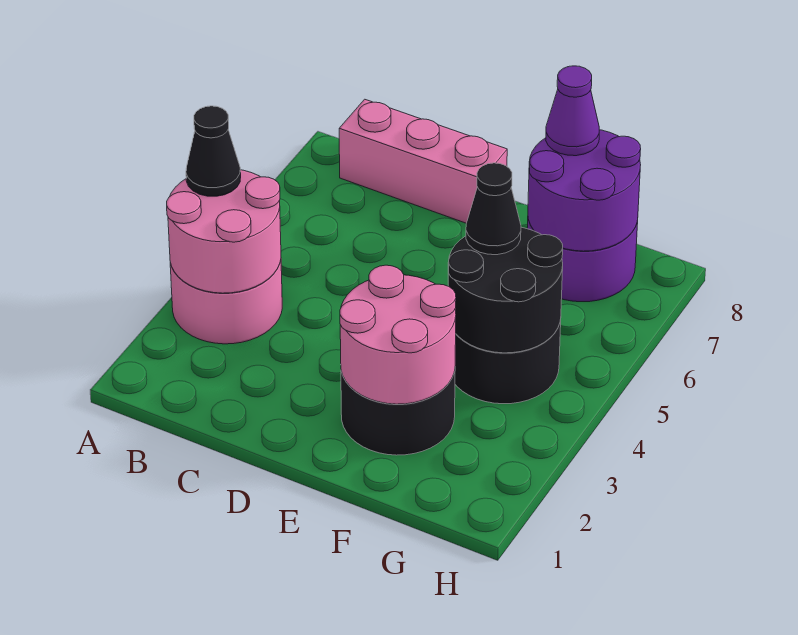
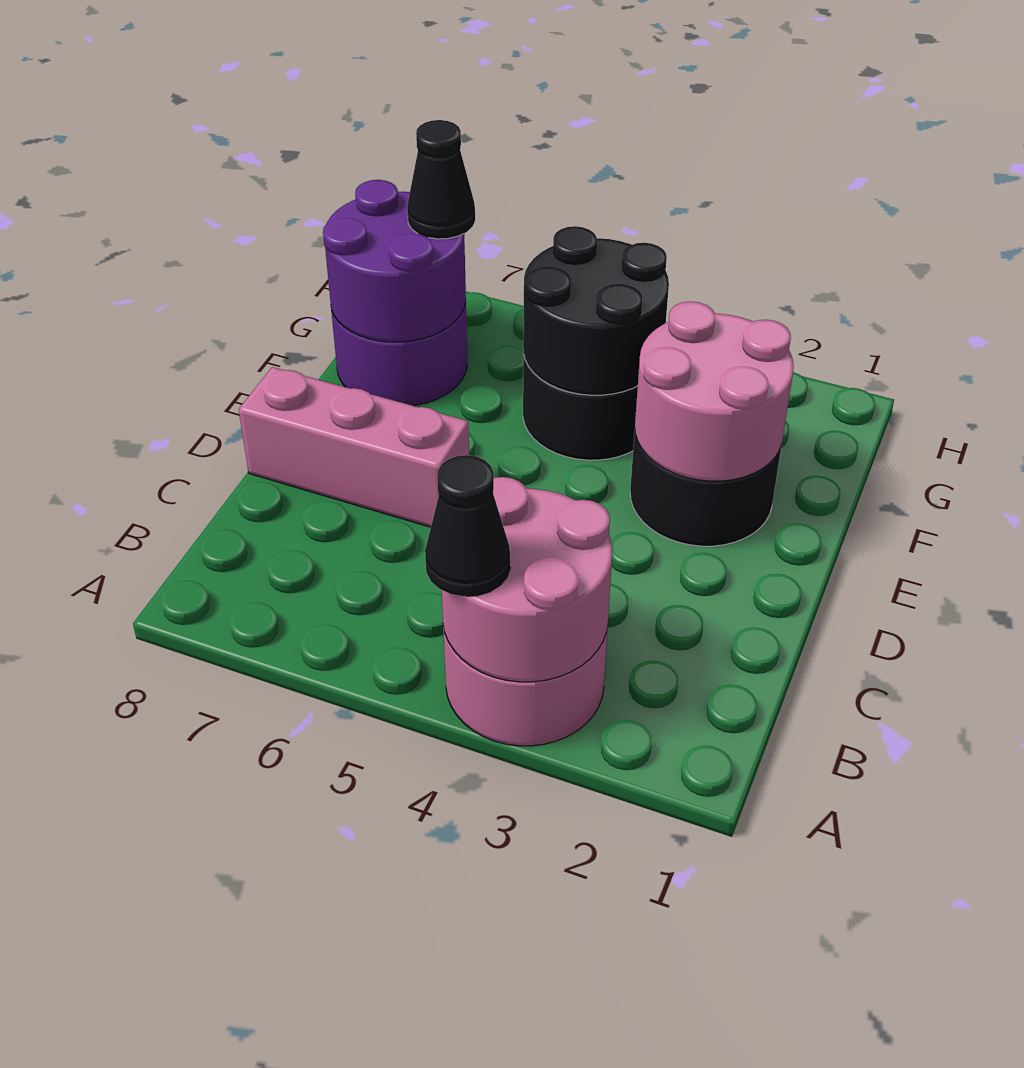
pink brick B8:D8 level 1 -> pink brick D6:D8 level 1
black cone F5 level 3 -> black cone G7 level 3
purple cone F8 level 3 -> none

